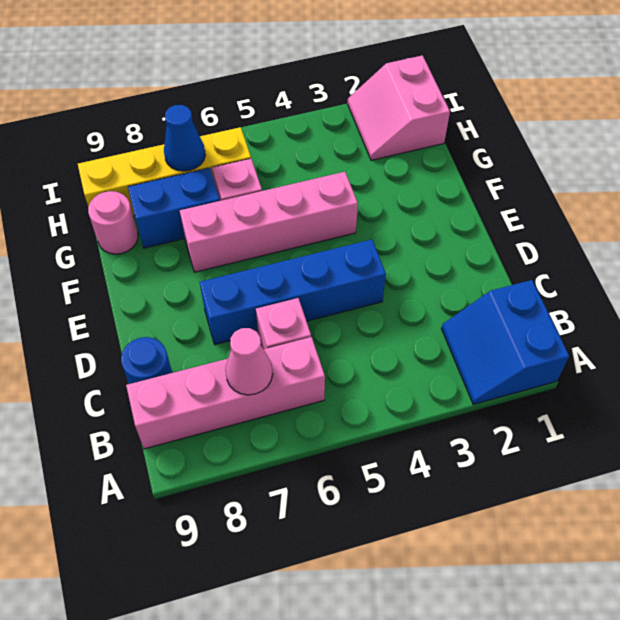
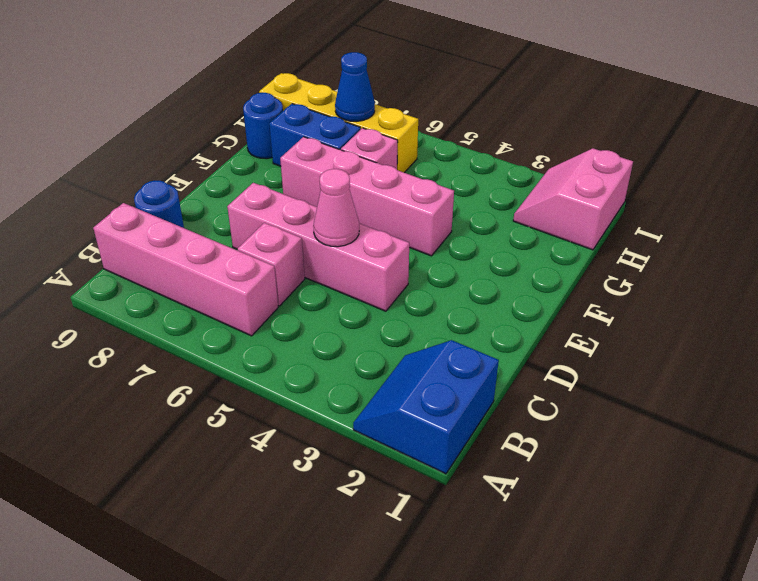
pink cone B7 level 2 -> pink cone D5 level 2
blue brick D4:D7 level 1 -> pink brick D4:D7 level 1
pink round brick G9 level 1 -> blue round brick G9 level 1

